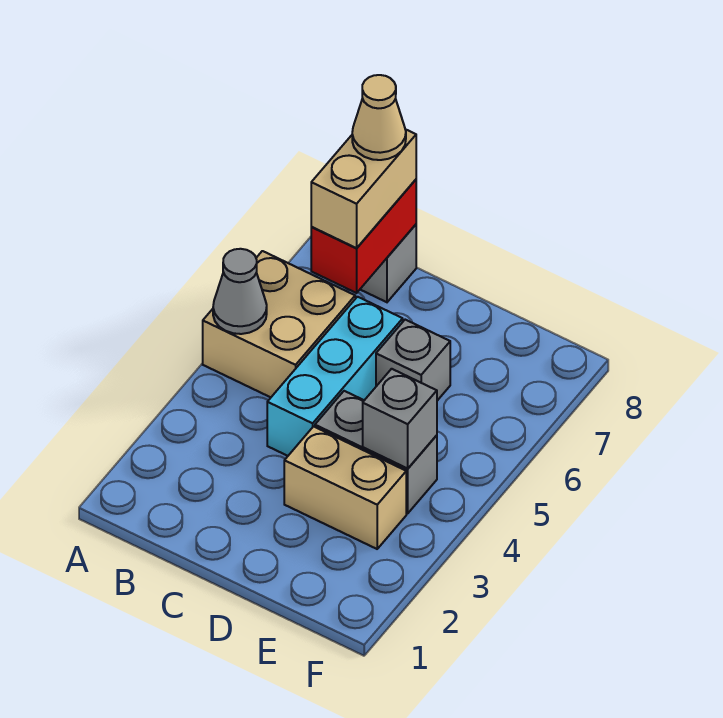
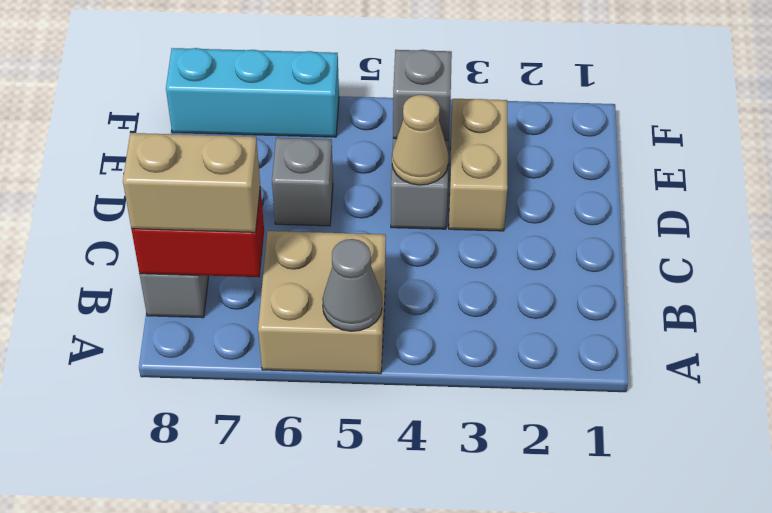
tan cone B8 level 4 -> tan cone D4 level 2
cyan brick C4:C6 level 1 -> cyan brick F6:F8 level 1

